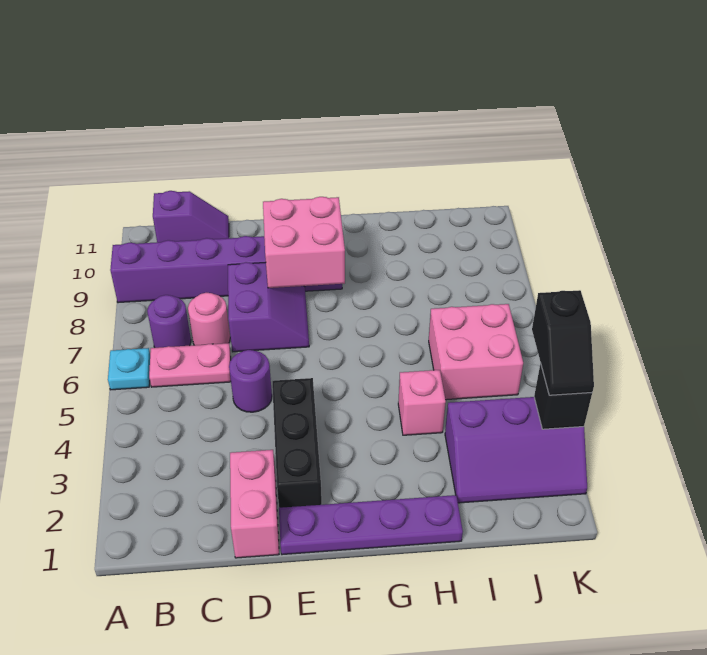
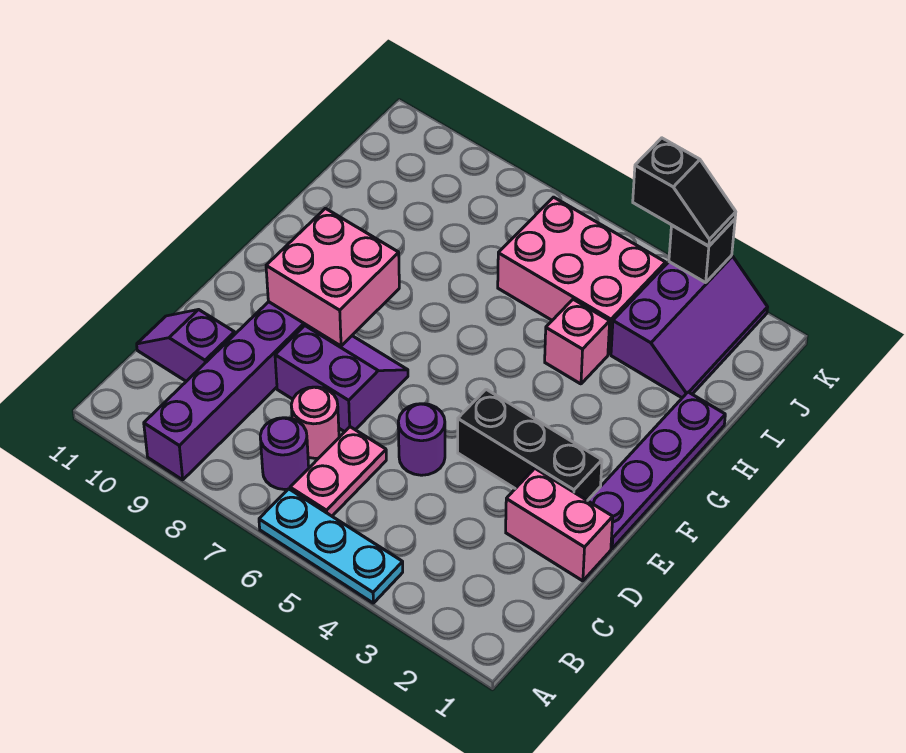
cyan plate A6 level 1 -> cyan plate A4:A6 level 1
purple slope B11:C11 level 1 top B -> purple slope C10:C11 level 1 top 10
pink brick I5:J6 level 1 -> pink brick I4:J6 level 1

